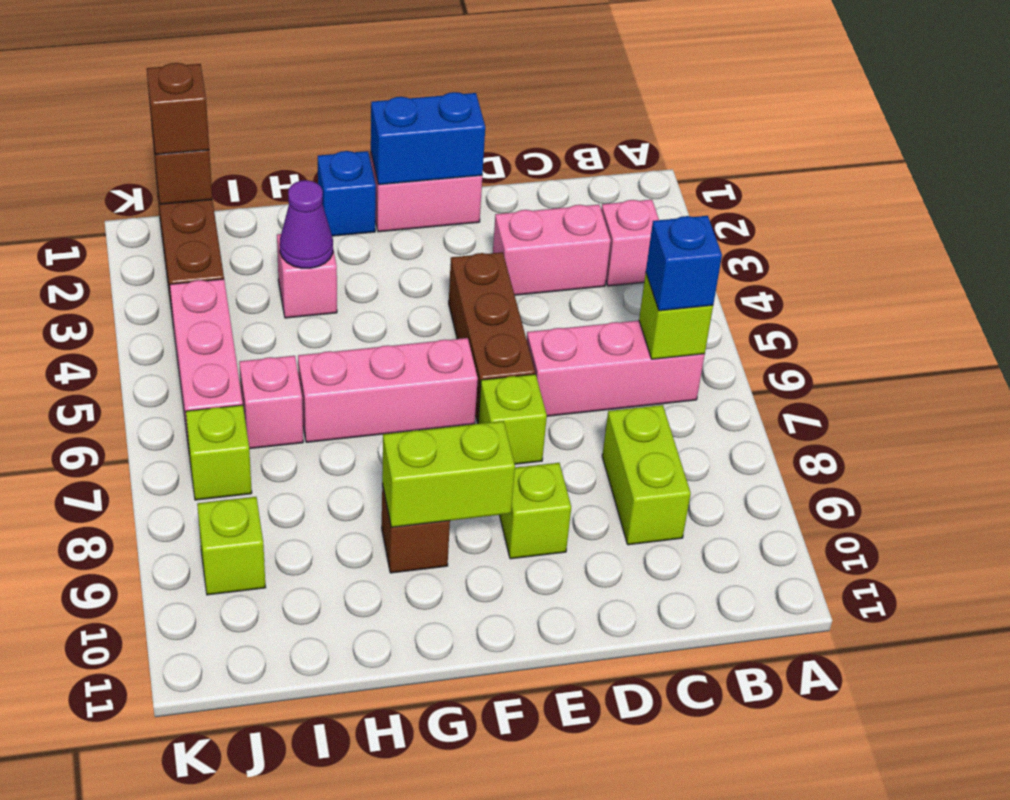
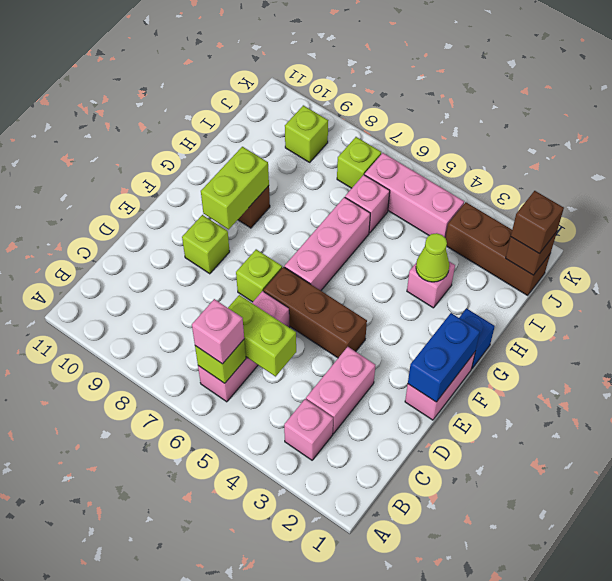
blue brick B6 level 3 -> pink brick B6 level 3
lime brick C8:C9 level 1 -> lime brick C5:C6 level 2
purple cone H3 level 2 -> lime cone H3 level 2

